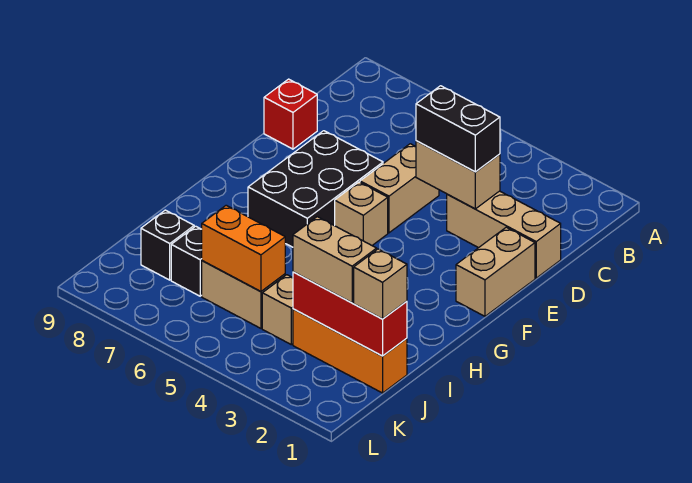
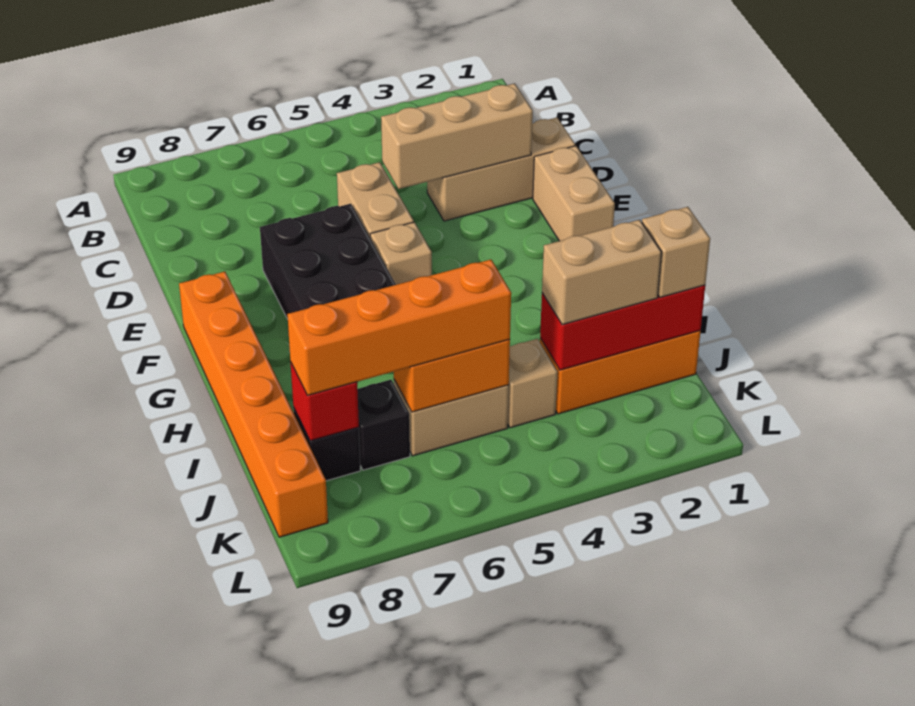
tan brick D3:D4 level 2 -> tan brick D2:D4 level 2
black brick D3:D4 level 3 -> none
red brick D9 level 1 -> red brick J8 level 2
none -> orange brick F9:K9 level 1
none -> orange brick J5:J8 level 3

